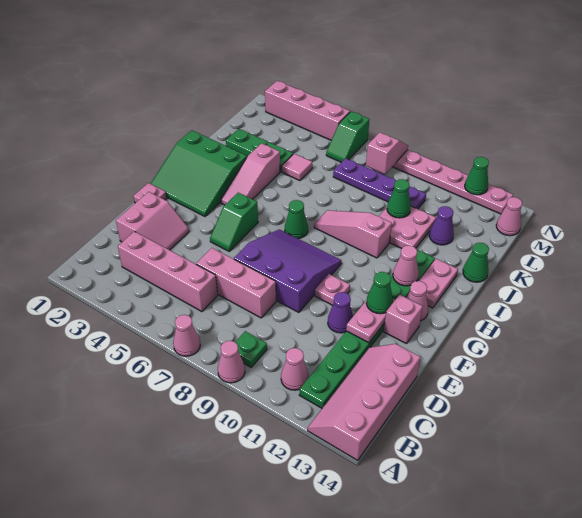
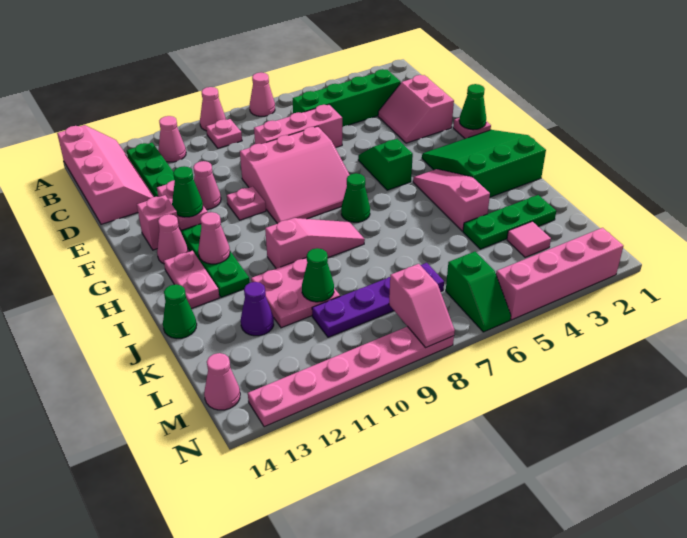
green plate B9 level 1 -> pink plate B9 level 1
pink brick C3:C6 level 1 -> green brick C3:C6 level 1
purple slope E7:G9 level 1 top E -> pink slope E7:G9 level 1 top E
purple cone E11 level 1 -> pink cone E11 level 1
pink tile K5 level 1 -> pink tile L3 level 1
green slope M6:N6 level 1 top N -> green slope M6:N6 level 1 top M
green cone N12 level 2 -> green cone F1 level 2

